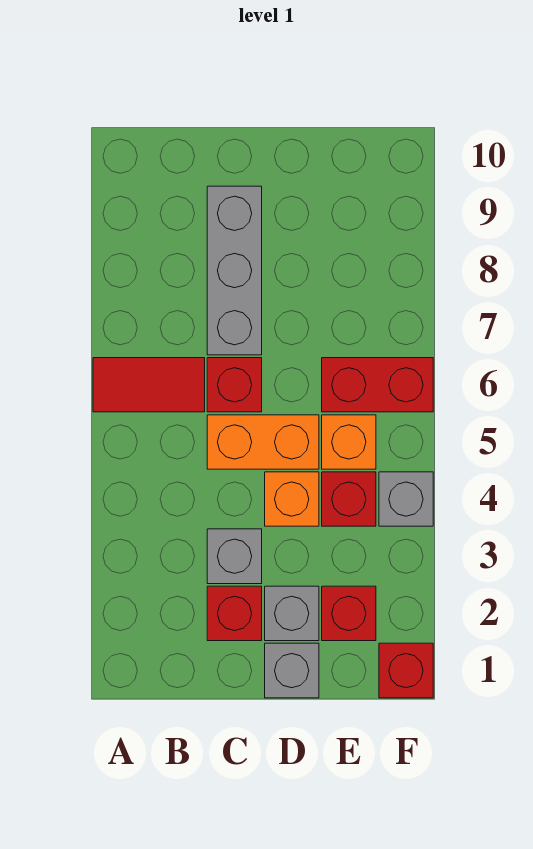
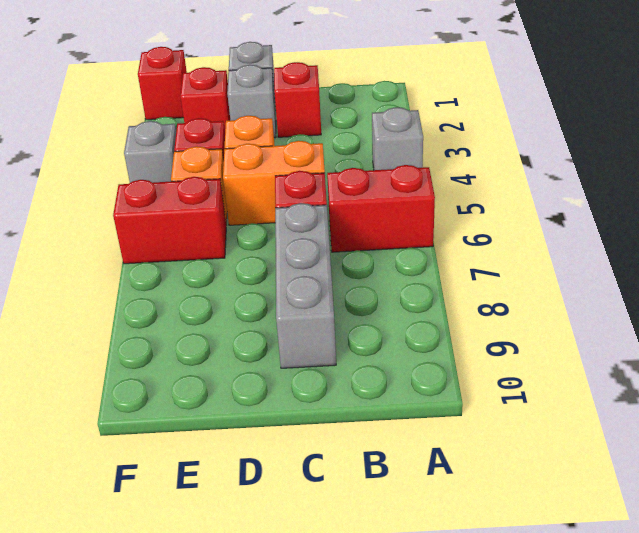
red tile A6:B6 level 1 -> red brick A6:B6 level 1
grey brick C3 level 1 -> grey brick A4 level 1

